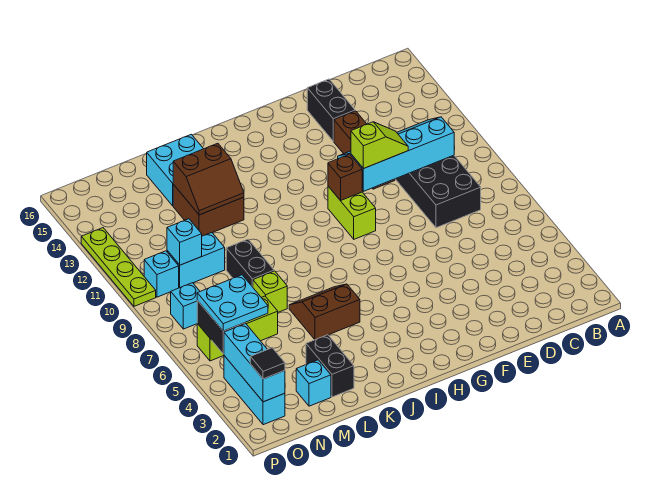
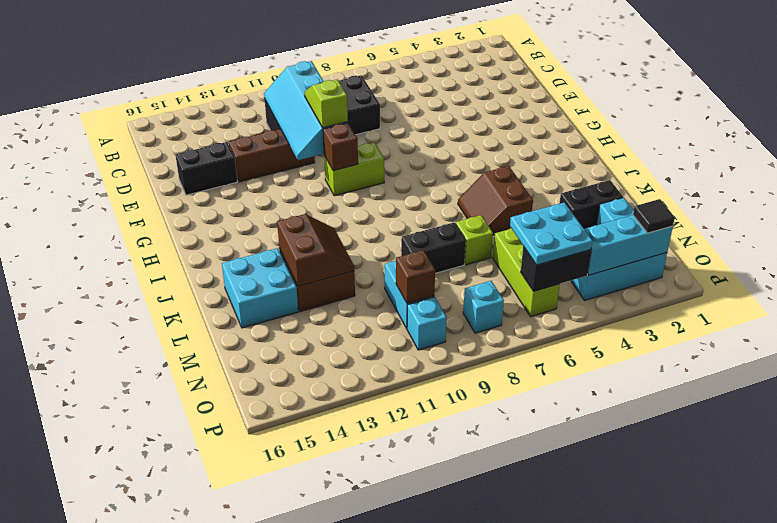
cyan brick N10 level 2 -> brown brick N10 level 2
lime plate P10:P13 level 1 -> none

